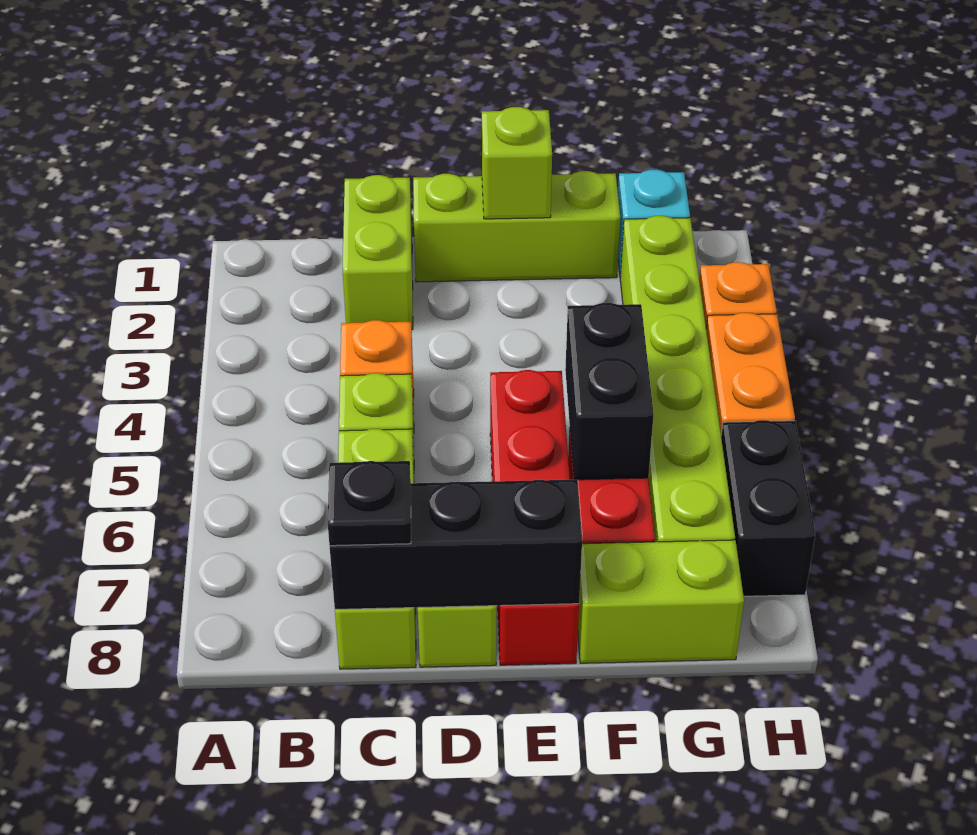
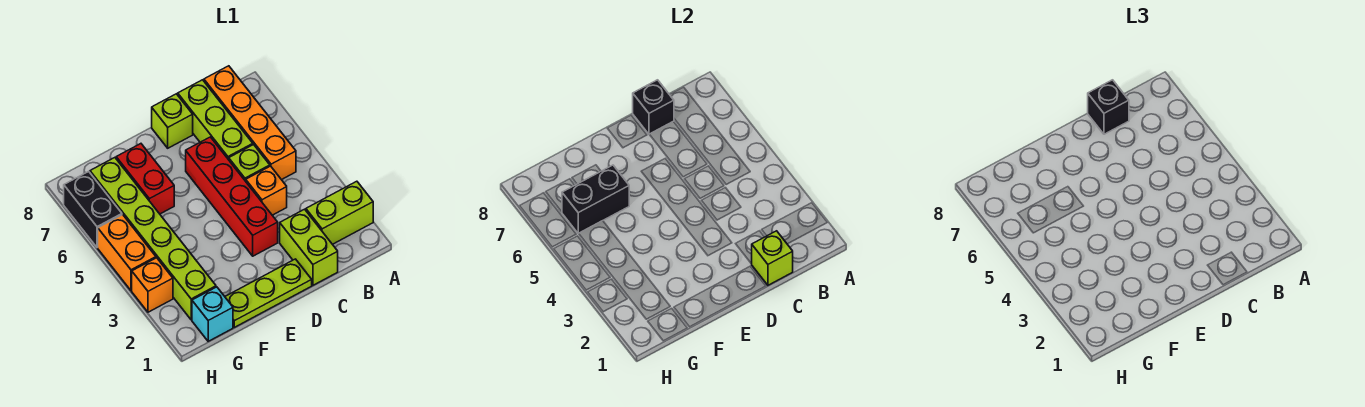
none -> orange brick B5:B8 level 1
black brick C8:E8 level 2 -> black brick C8 level 2
black plate C8 level 3 -> black brick C8 level 3
lime brick D1:F1 level 1 -> lime plate D1:F1 level 1
lime brick E1 level 2 -> lime brick C1 level 2
red brick E5:E8 level 1 -> red brick D3:D6 level 1
black brick F5:F6 level 2 -> black brick F6:G6 level 2
lime brick F8:G8 level 1 -> lime brick A2:B2 level 1

